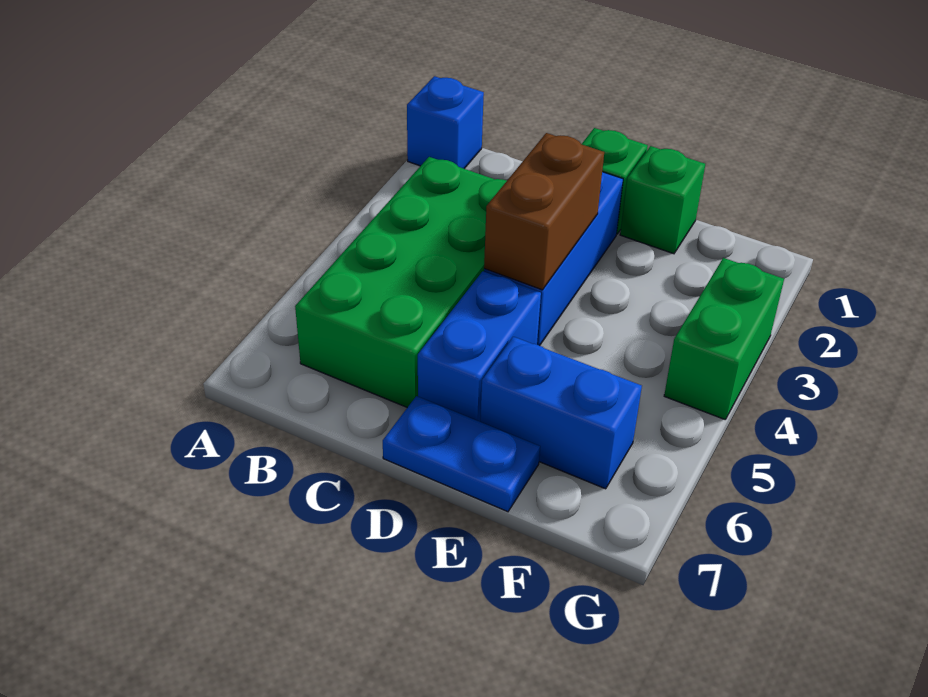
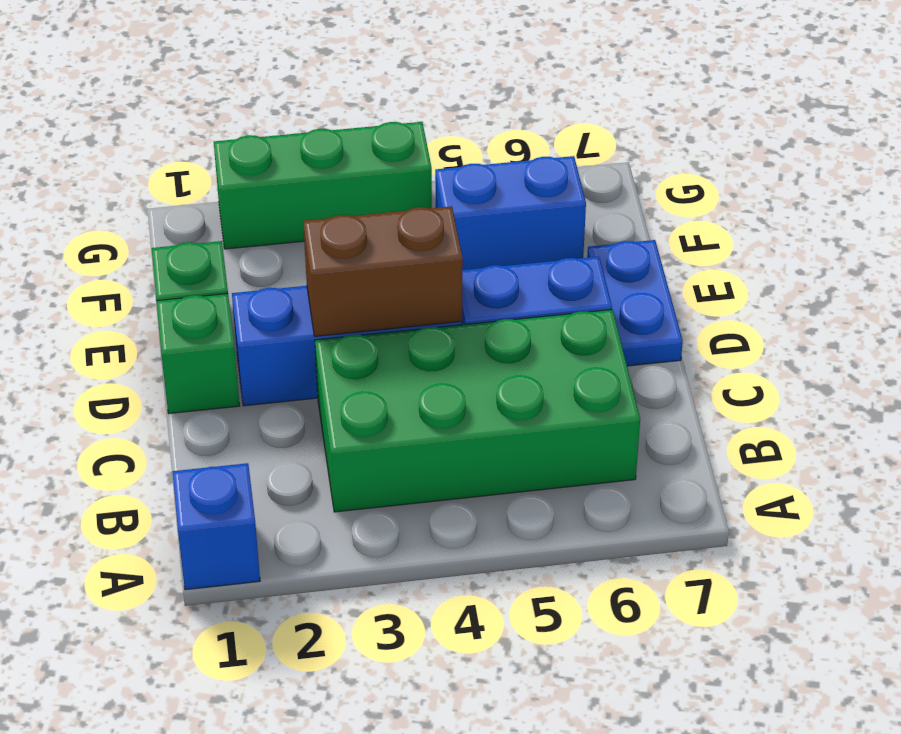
blue brick E6:F6 level 1 -> blue brick F5:F6 level 1
green brick G3:G4 level 1 -> green brick G2:G4 level 1

